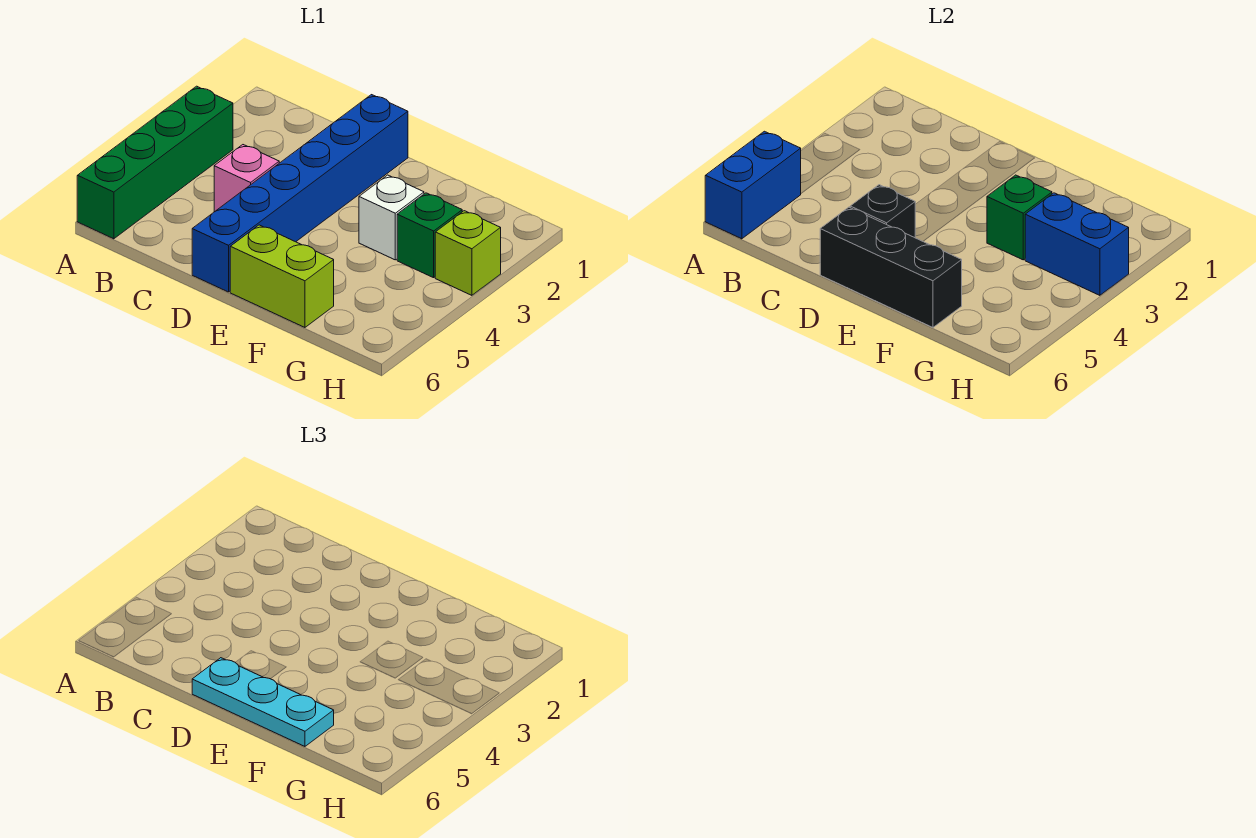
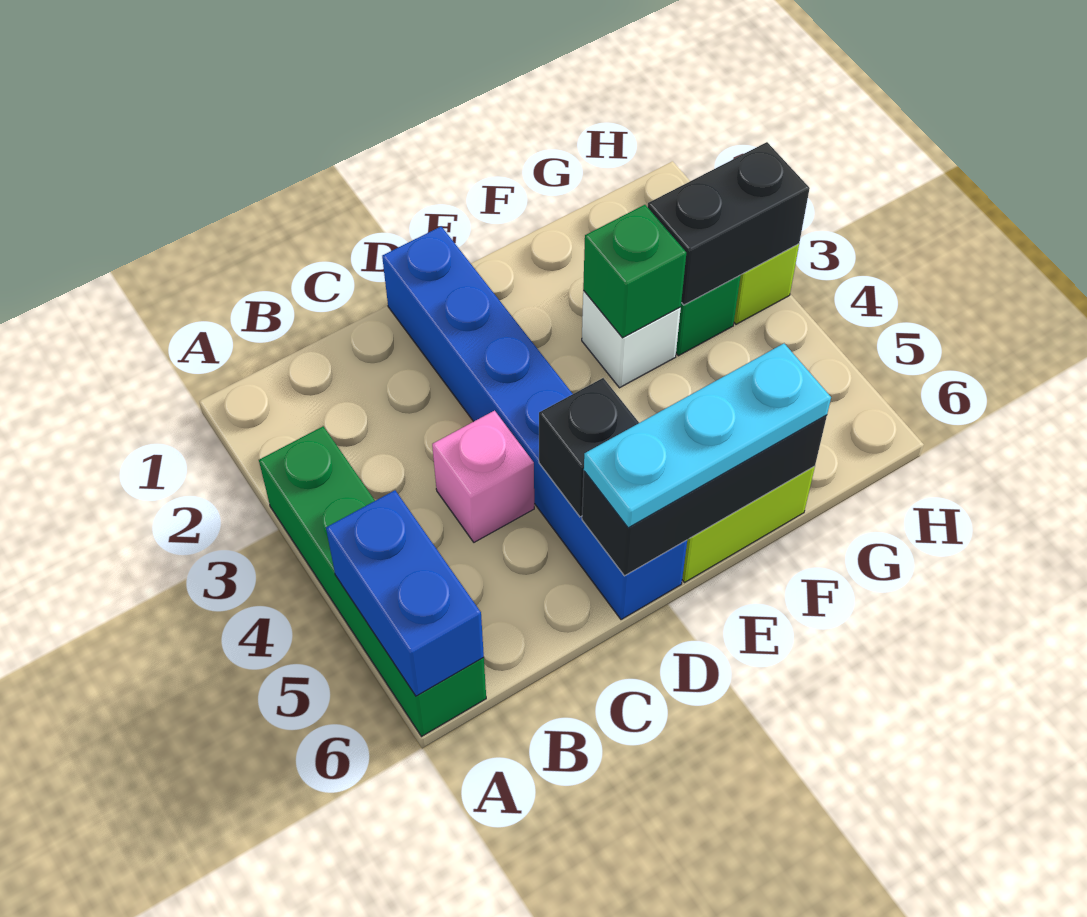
blue brick G3:H3 level 2 -> black brick G3:H3 level 2

